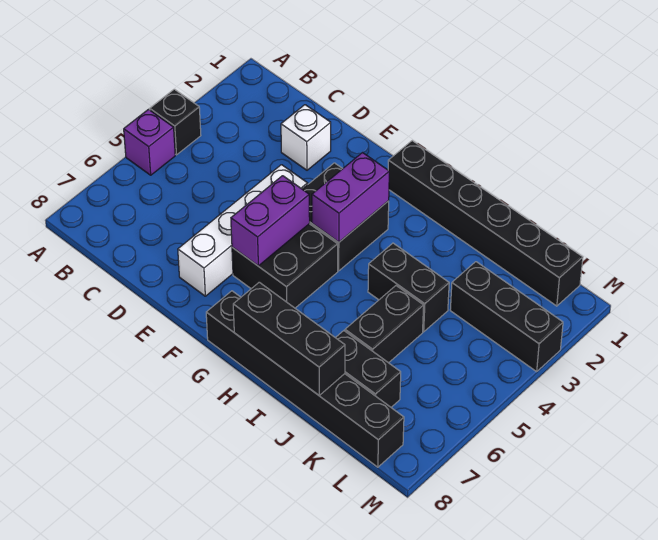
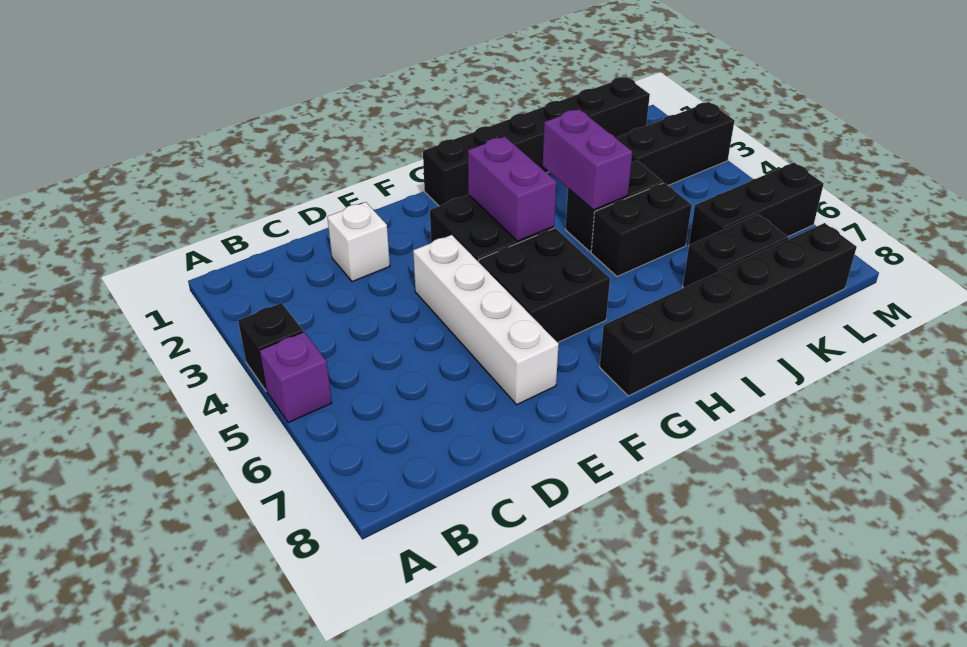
purple brick F5:F6 level 2 -> purple brick I3:I4 level 2
black brick H8:J8 level 2 -> black brick K6:M6 level 1
black brick J5:J6 level 1 -> black brick I5:J5 level 1

